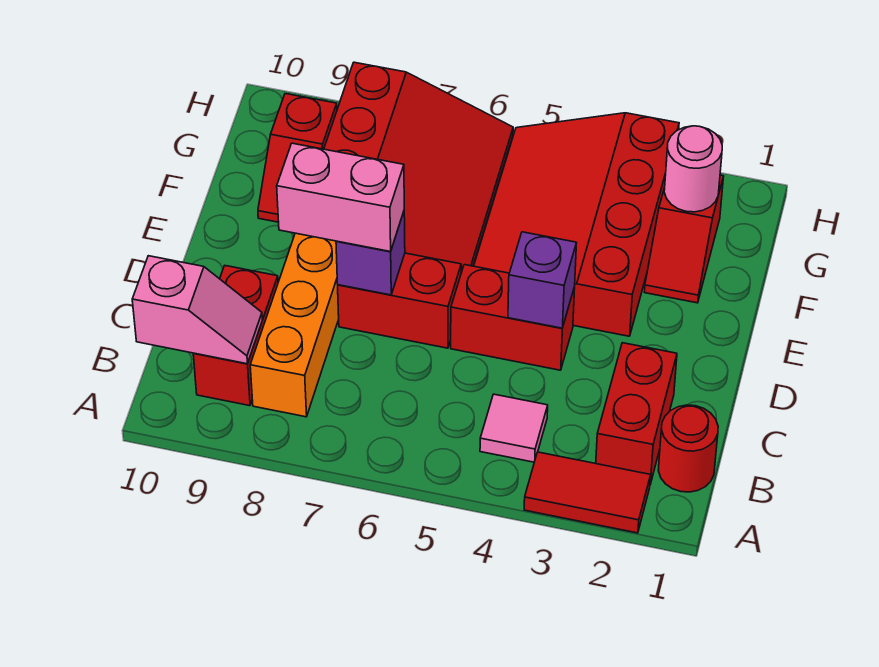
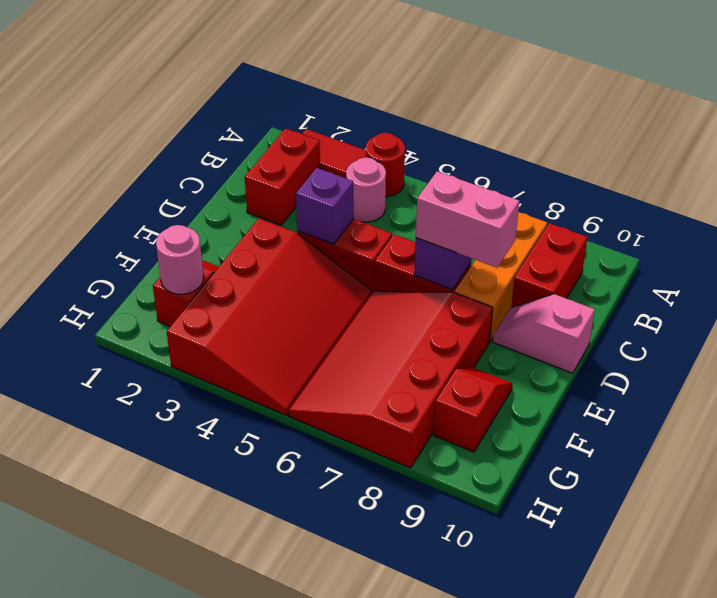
red round brick B1 level 1 -> red round brick A4 level 1
pink tile B4 level 1 -> pink round brick B4 level 1
pink slope B9:B10 level 2 top 10 -> pink slope D9:D10 level 1 top 10

